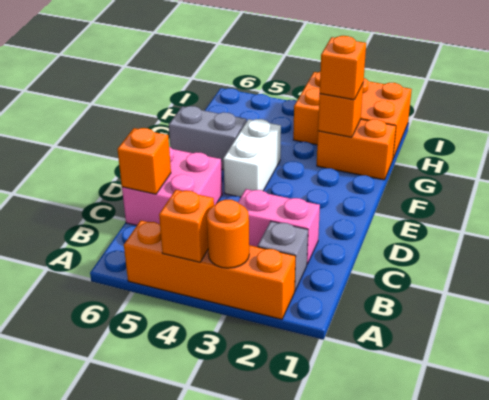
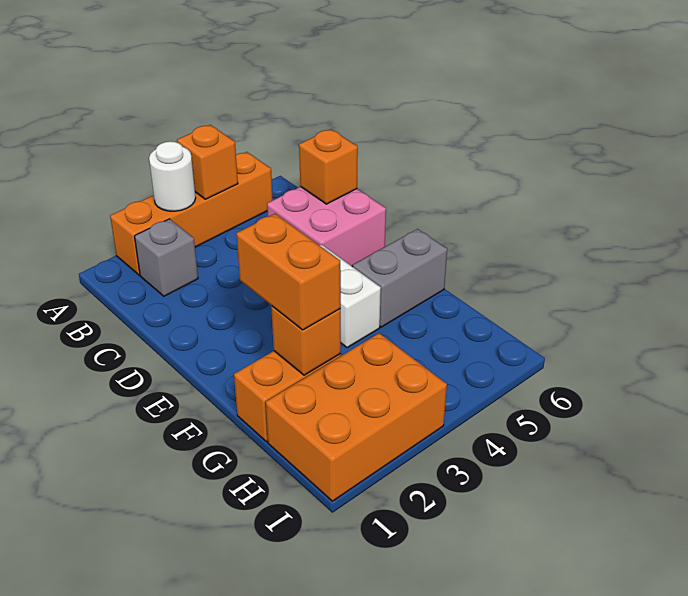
orange round brick A3 level 2 -> white round brick A3 level 2
pink brick C2:C3 level 1 -> none
orange brick G2 level 3 -> orange brick F2:G2 level 3

